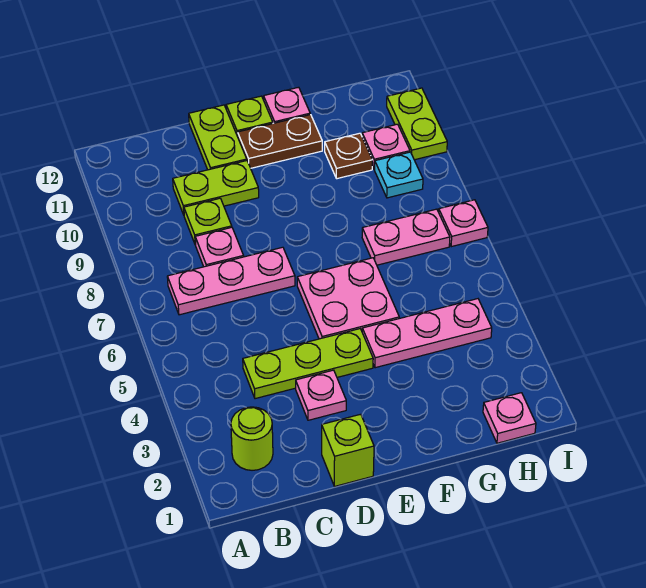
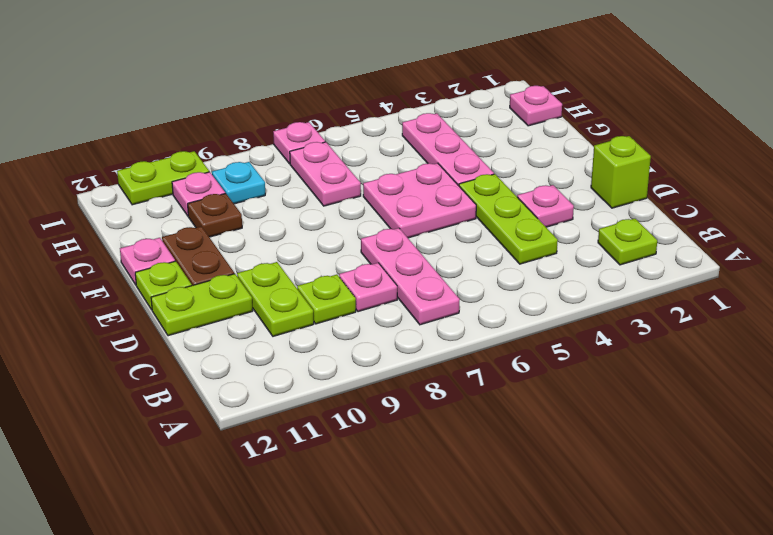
lime round brick B2 level 1 -> lime plate B2 level 1

